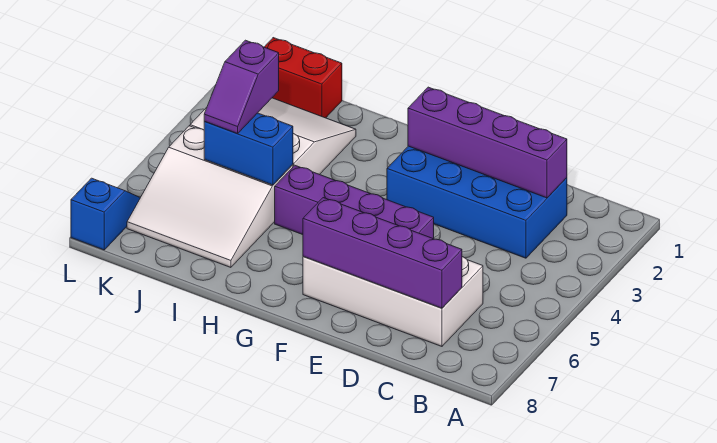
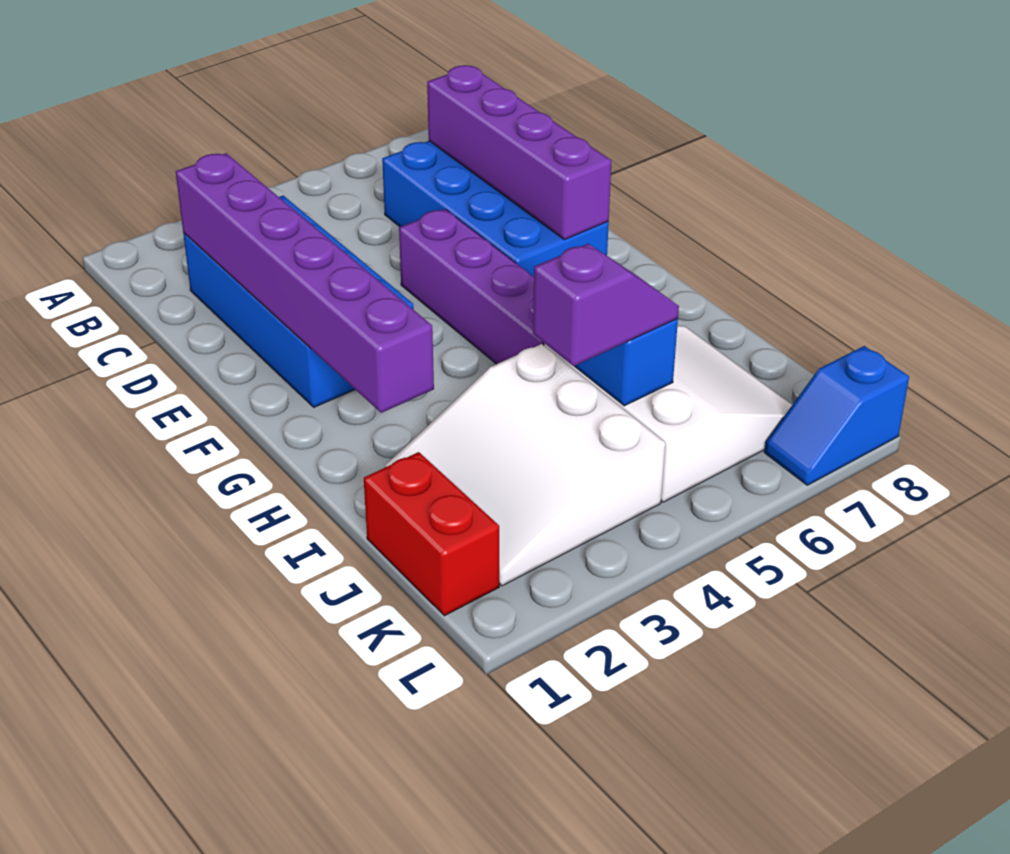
purple brick C2:F2 level 2 -> purple brick C2:H2 level 2
white brick C6:F7 level 1 -> blue brick C6:F7 level 1

